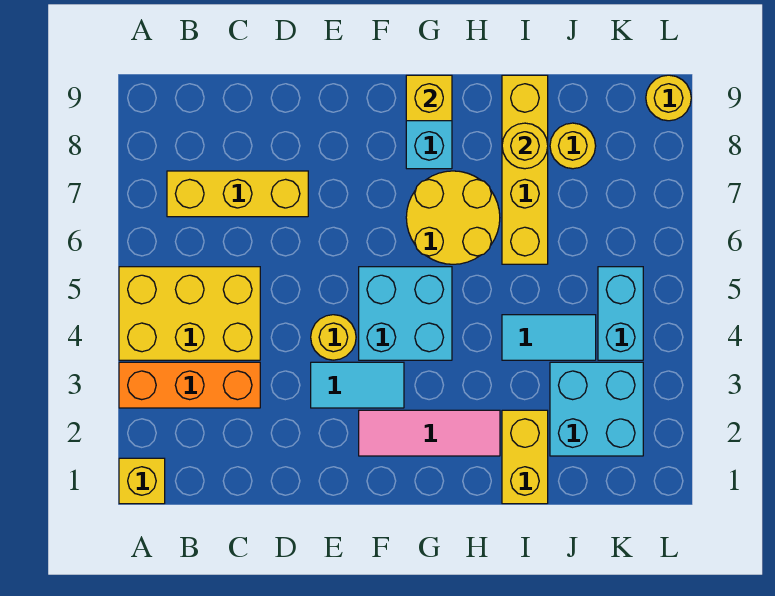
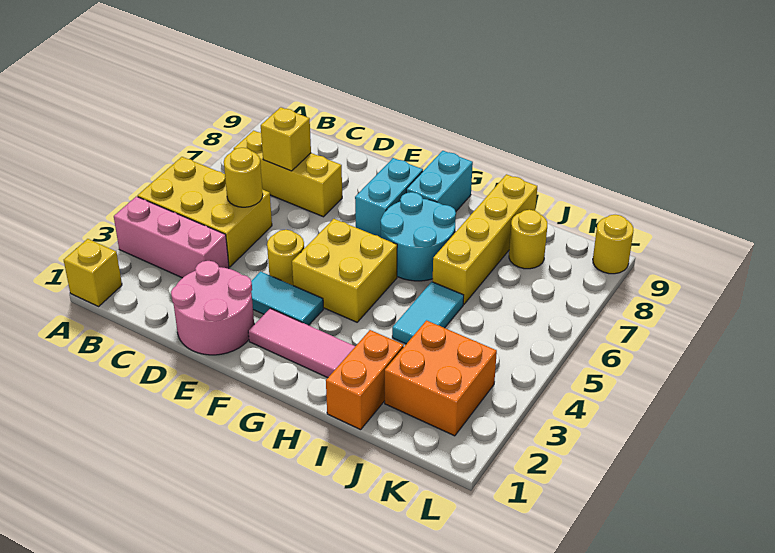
orange brick A3:C3 level 1 -> pink brick A3:C3 level 1
none -> pink round brick D1:E2 level 1
cyan brick F4:G5 level 1 -> yellow brick F4:G5 level 1
yellow round brick G6:H7 level 1 -> cyan round brick G6:H7 level 1
yellow brick G9 level 2 -> yellow brick C7 level 2
yellow brick I1:I2 level 1 -> orange brick I1:I2 level 1
cyan tile I4:J4 level 1 -> cyan tile I4:I5 level 1
yellow round brick I8 level 2 -> yellow round brick C5 level 2
cyan brick J2:K3 level 1 -> orange brick J2:K3 level 1
cyan brick K4:K5 level 1 -> cyan brick F7:F8 level 1

